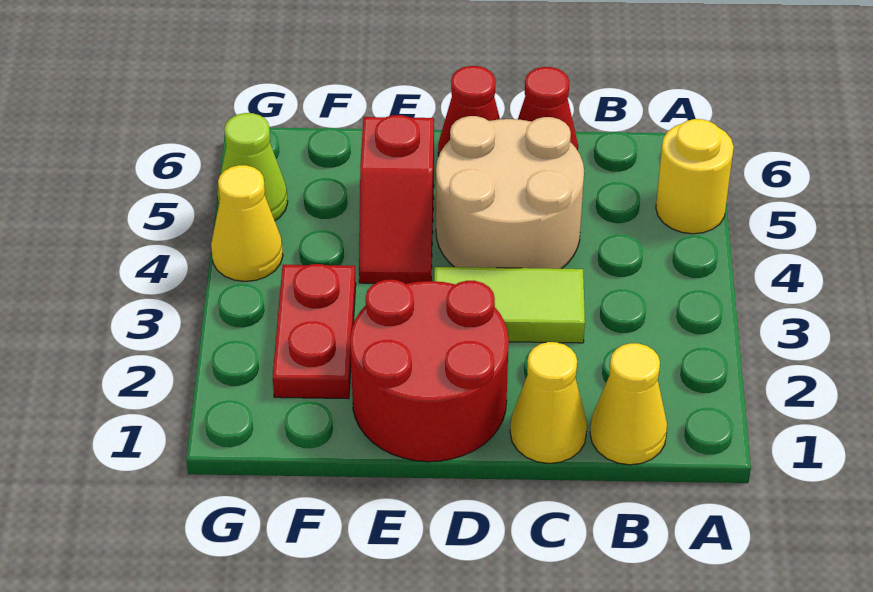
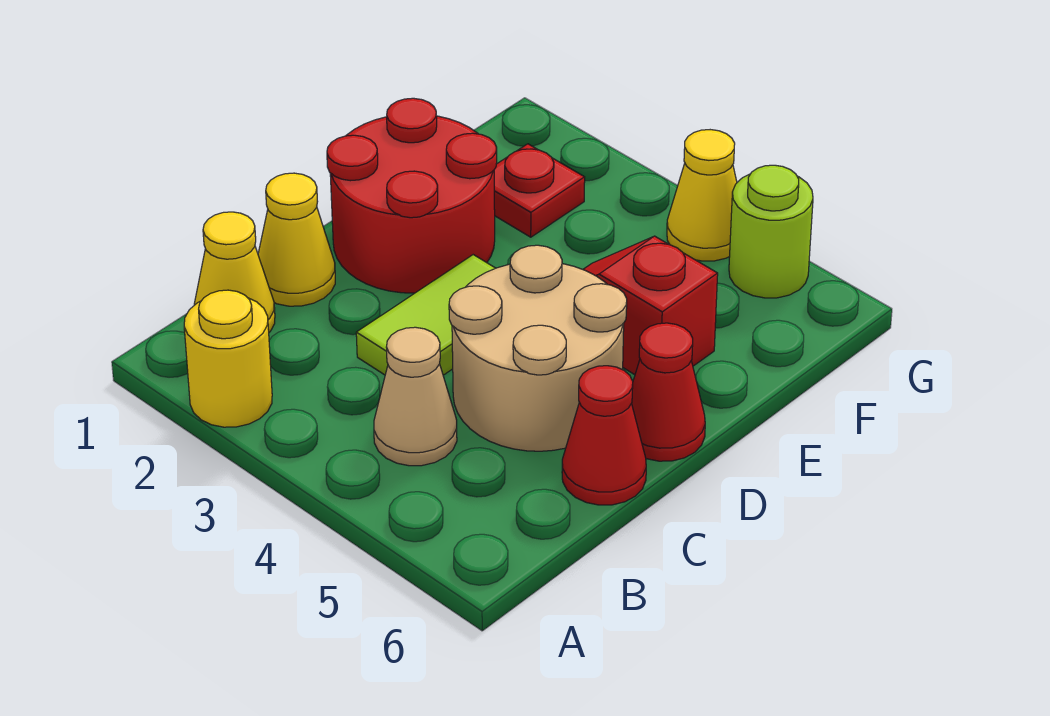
yellow round brick A5 level 1 -> yellow round brick A2 level 1
none -> tan cone B4 level 1
red plate F2:F3 level 1 -> red plate F2 level 1
lime cone G5 level 1 -> lime round brick G5 level 1

